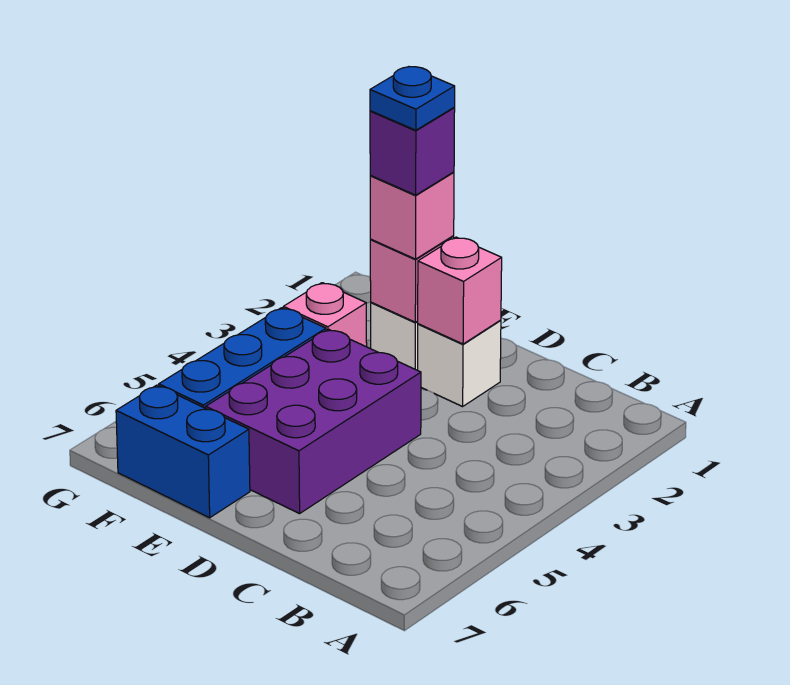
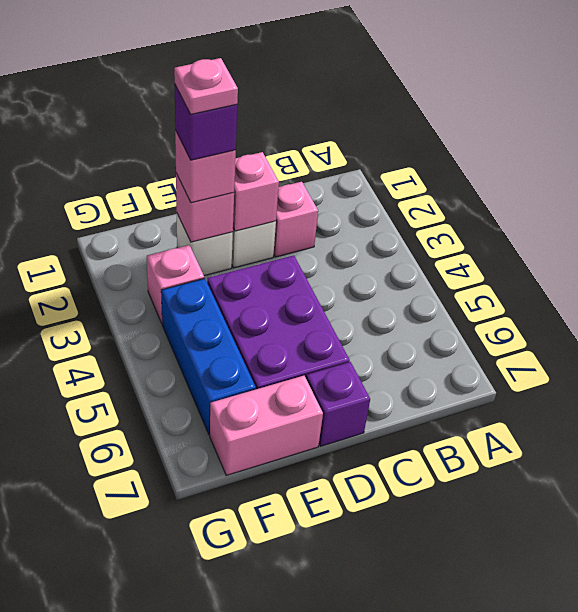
none -> pink brick C2 level 1
none -> purple brick D7 level 1
blue plate E2 level 5 -> pink plate E2 level 5
blue brick E7:F7 level 1 -> pink brick E7:F7 level 1

